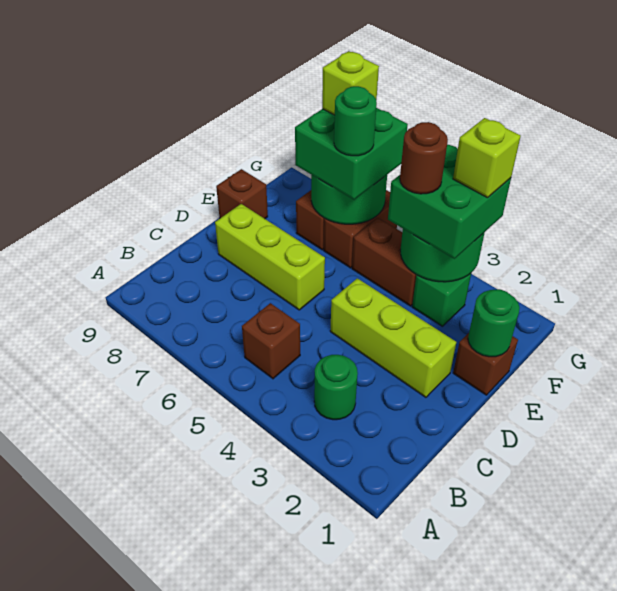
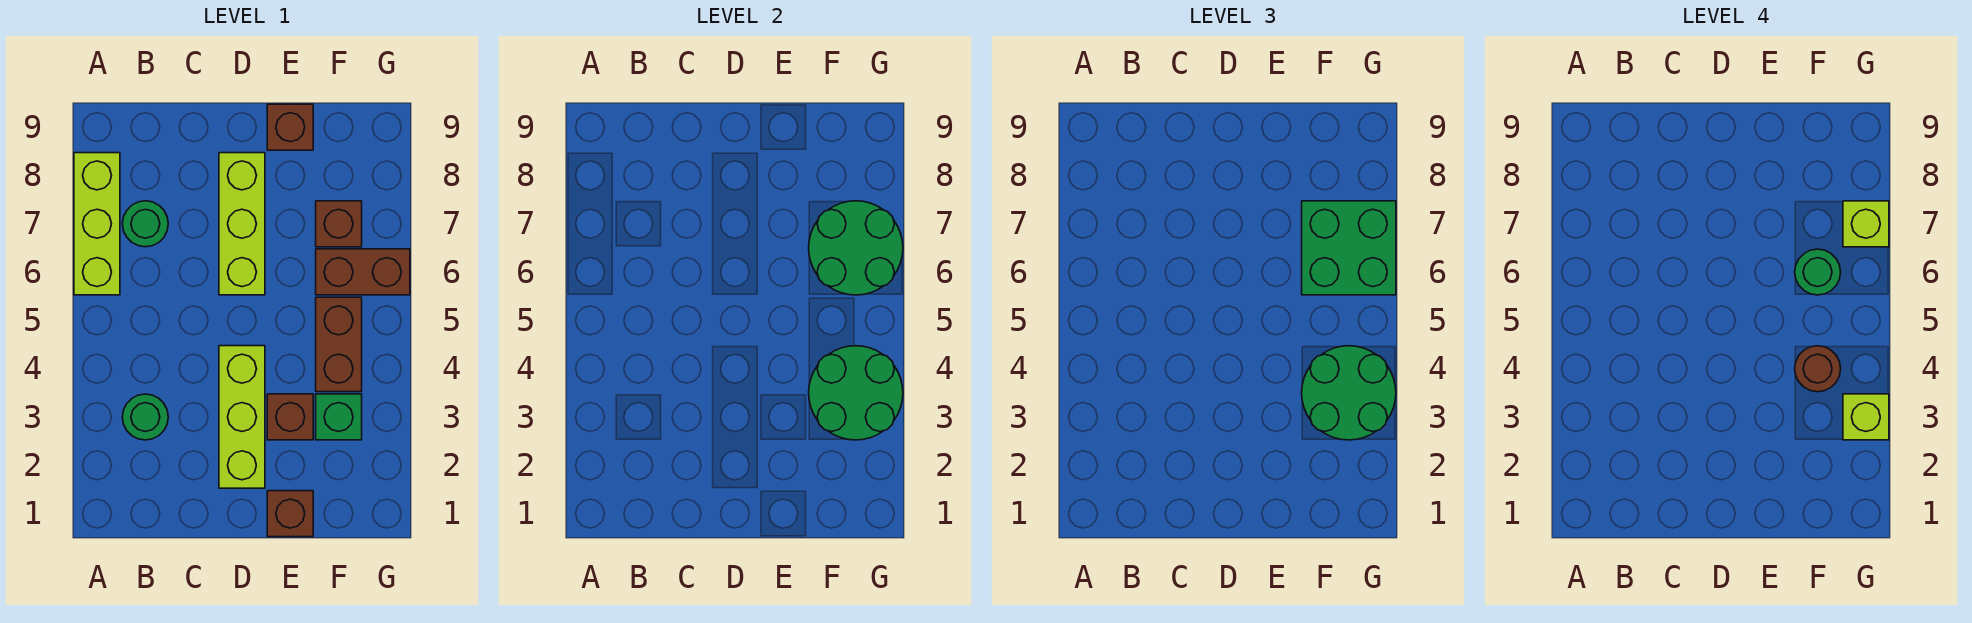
none -> lime brick A6:A8 level 1
brown brick B5 level 1 -> brown brick E3 level 1
green round brick E1 level 2 -> green round brick B7 level 1
green brick F3:G4 level 3 -> green round brick F3:G4 level 3

